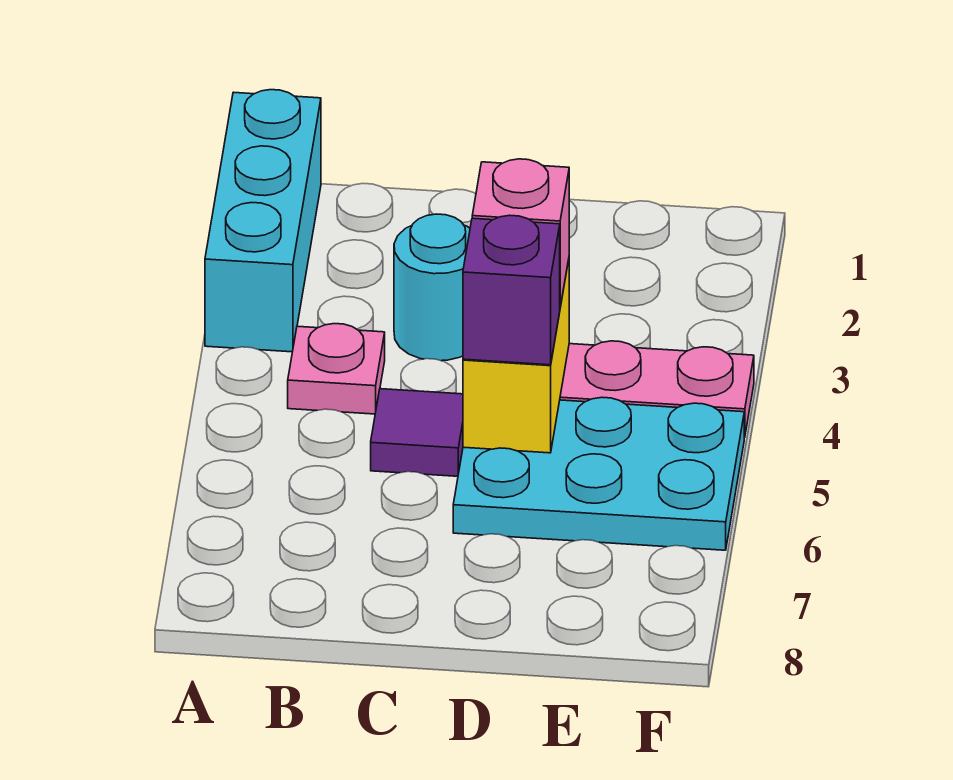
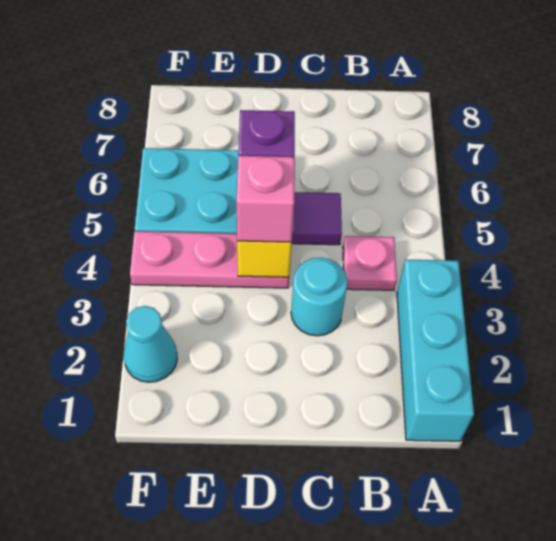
none -> cyan cone F2 level 1

